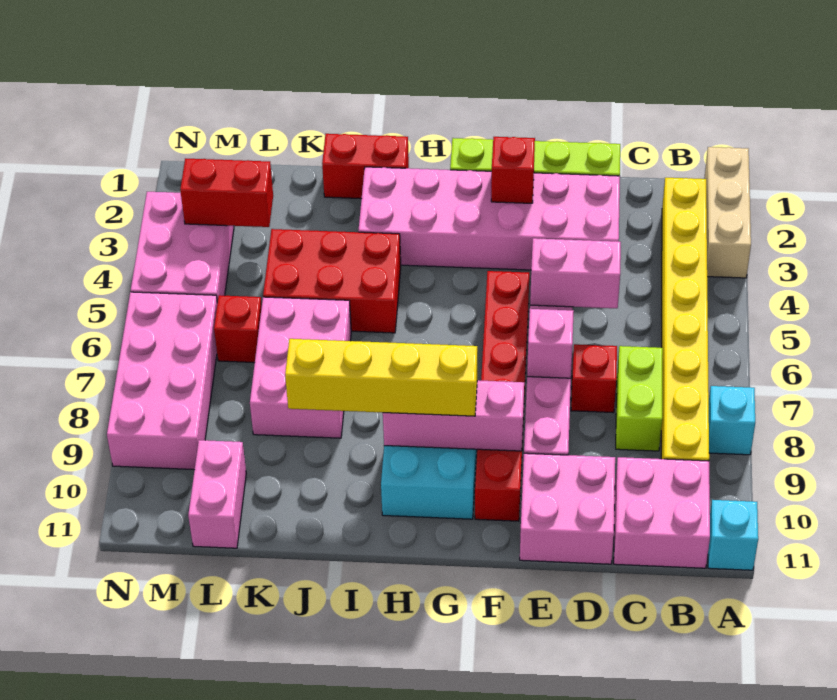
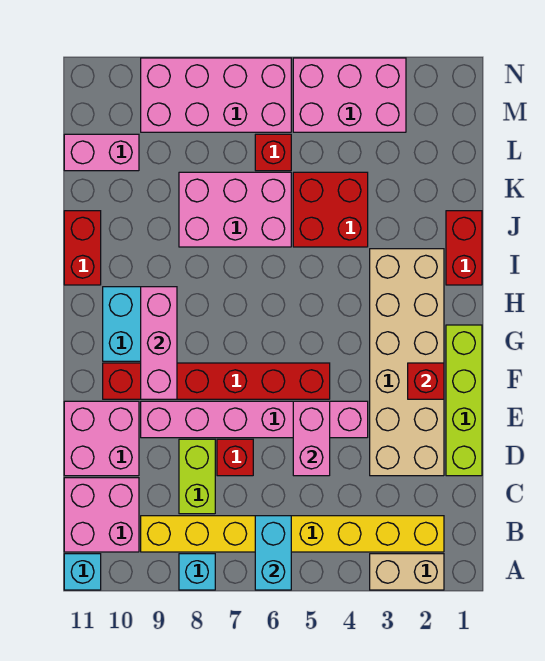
tan brick A1:A3 level 1 -> tan brick A2:A3 level 1
none -> cyan brick A6:B6 level 2
lime brick C7:C8 level 1 -> lime brick C8:D8 level 1
pink brick D2:I3 level 1 -> tan brick D2:I3 level 1
pink brick E7 level 2 -> none
yellow brick G9:J9 level 3 -> none
red brick I4:K5 level 1 -> red brick J4:K5 level 1
red brick L3:M3 level 2 -> red brick I11:J11 level 1

